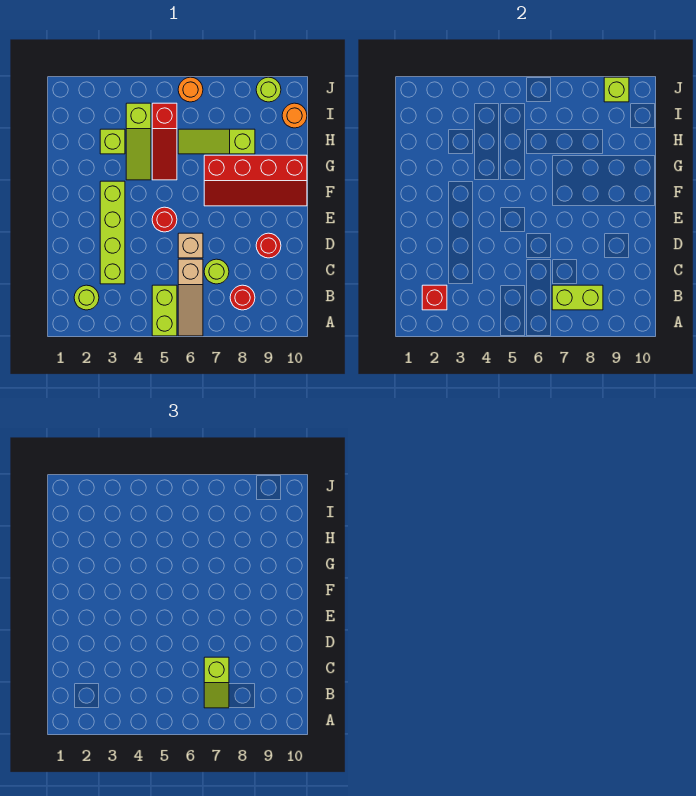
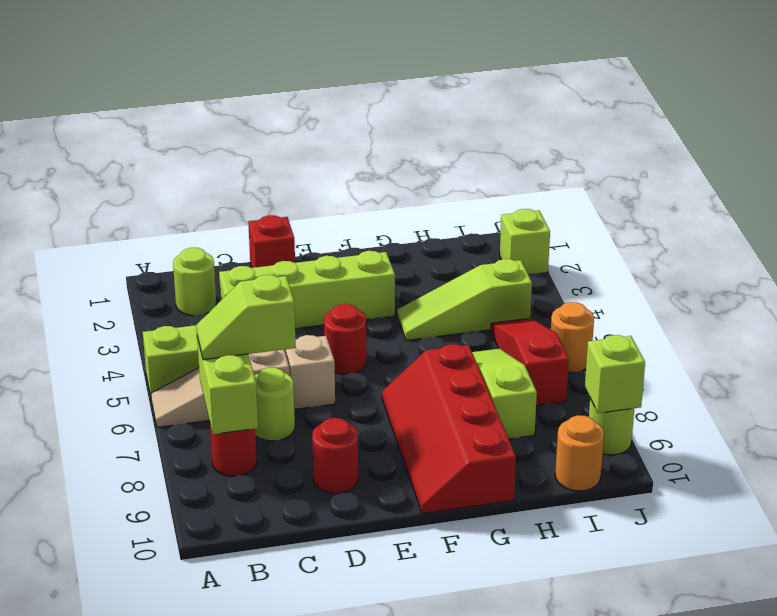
red brick B2 level 2 -> red brick D1 level 1
red slope G5:I5 level 1 top I -> red slope I5:I7 level 1 top 7
lime brick H3 level 1 -> lime brick J2 level 1

